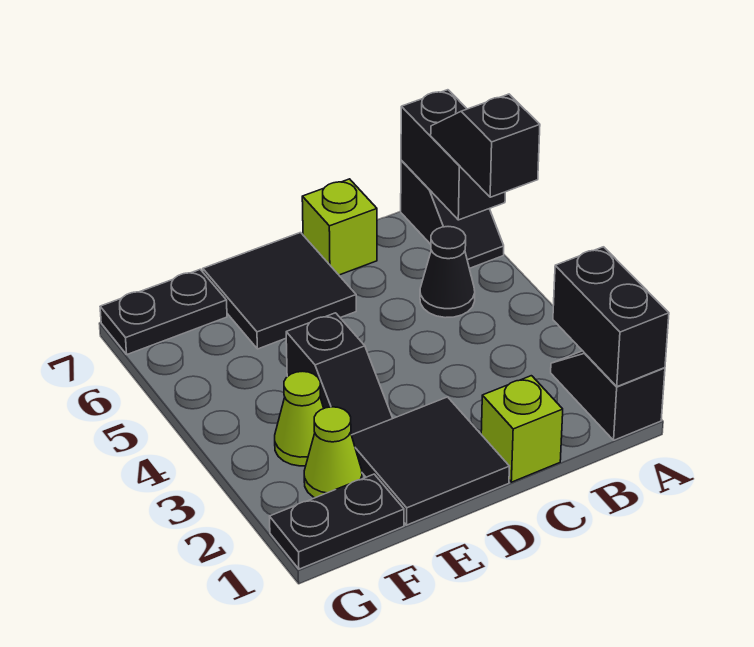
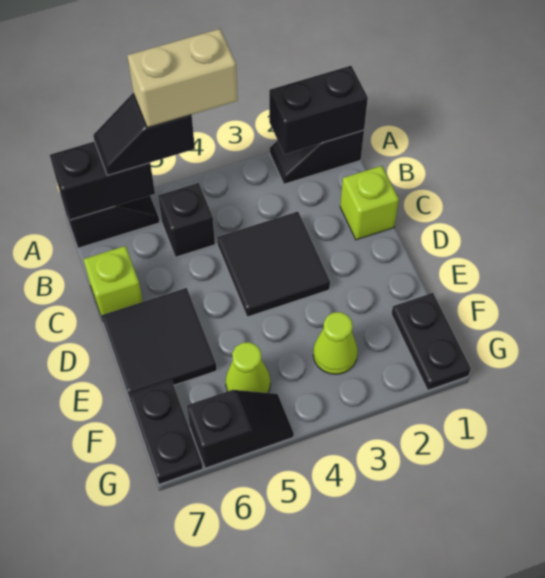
none -> tan brick A4:A5 level 4
black cone B5 level 1 -> black brick B5 level 1
black tile D1:E2 level 1 -> black tile C3:D4 level 1
black slope E3:E4 level 1 top 4 -> black slope G5:G6 level 1 top 6
lime cone F2 level 1 -> lime cone F5 level 1

